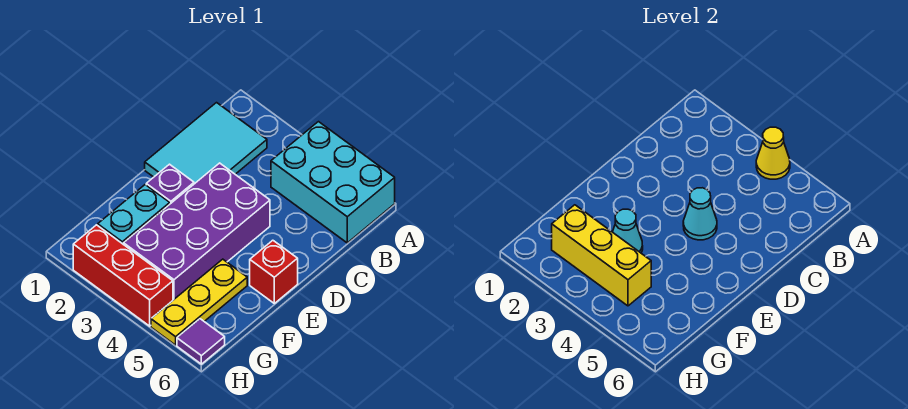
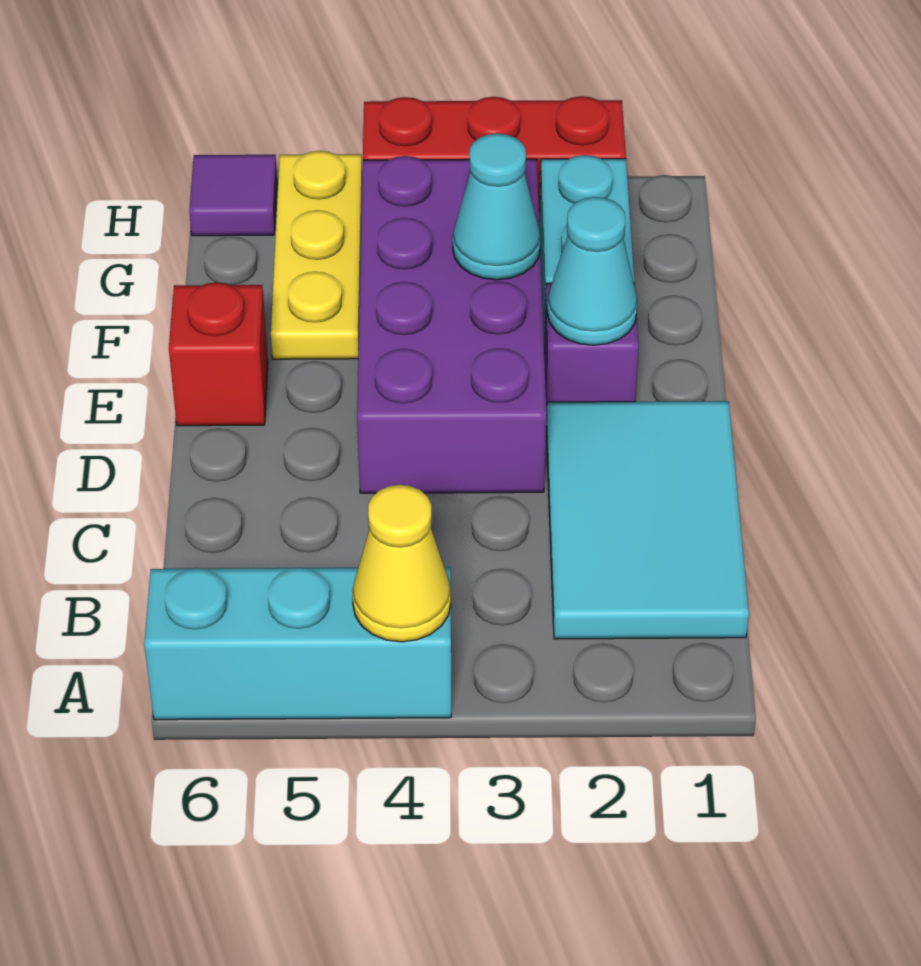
cyan brick A4:B6 level 1 -> cyan brick A4:A6 level 1
cyan cone D4 level 2 -> cyan cone E2 level 2
yellow brick G2:G4 level 2 -> none

